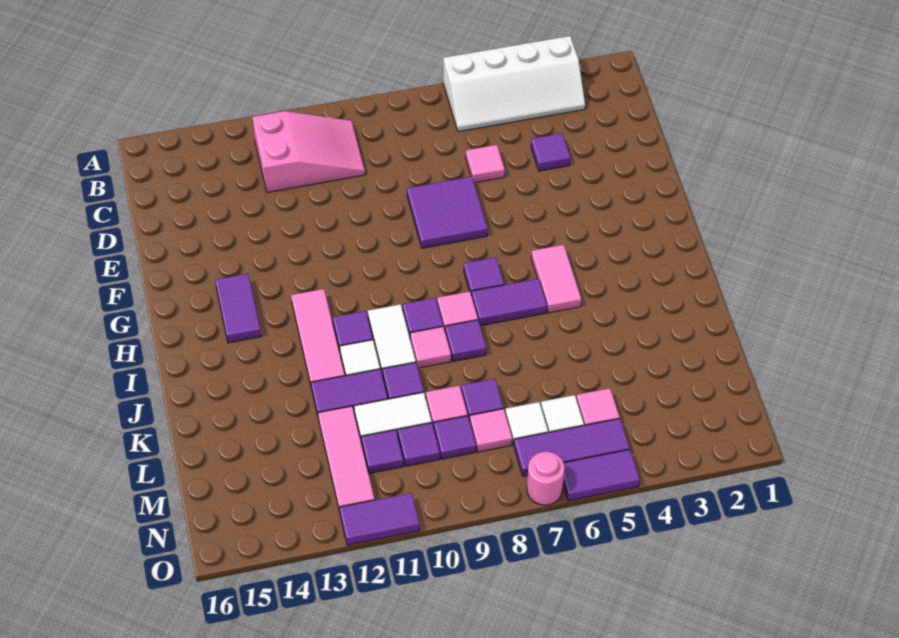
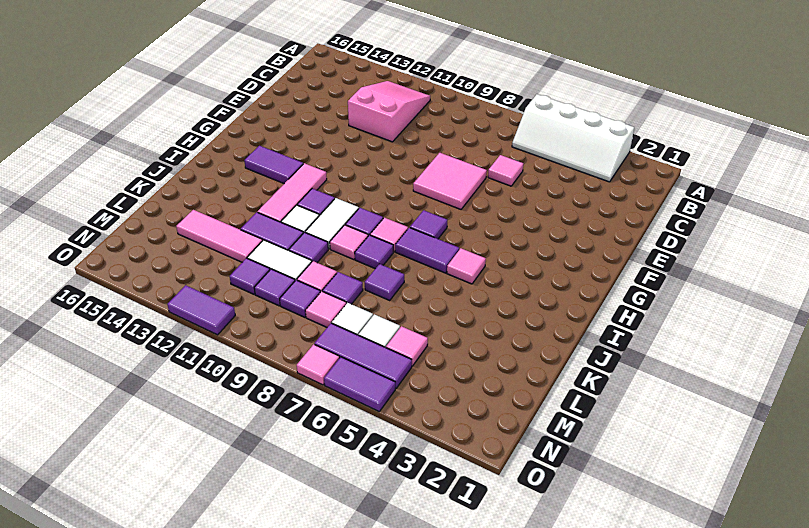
pink slope B10:C12 level 1 top 12 -> pink slope B11:D12 level 1 top D
purple tile D4 level 1 -> purple tile K7 level 1
purple tile E7:F8 level 1 -> pink tile E7:F8 level 1
purple tile G14:H14 level 1 -> purple tile H13:H14 level 1
pink tile H5:I5 level 1 -> pink tile I5 level 1
pink tile L12:N12 level 1 -> pink tile L12:L14 level 1
pink round brick O7 level 1 -> pink tile O7 level 1

